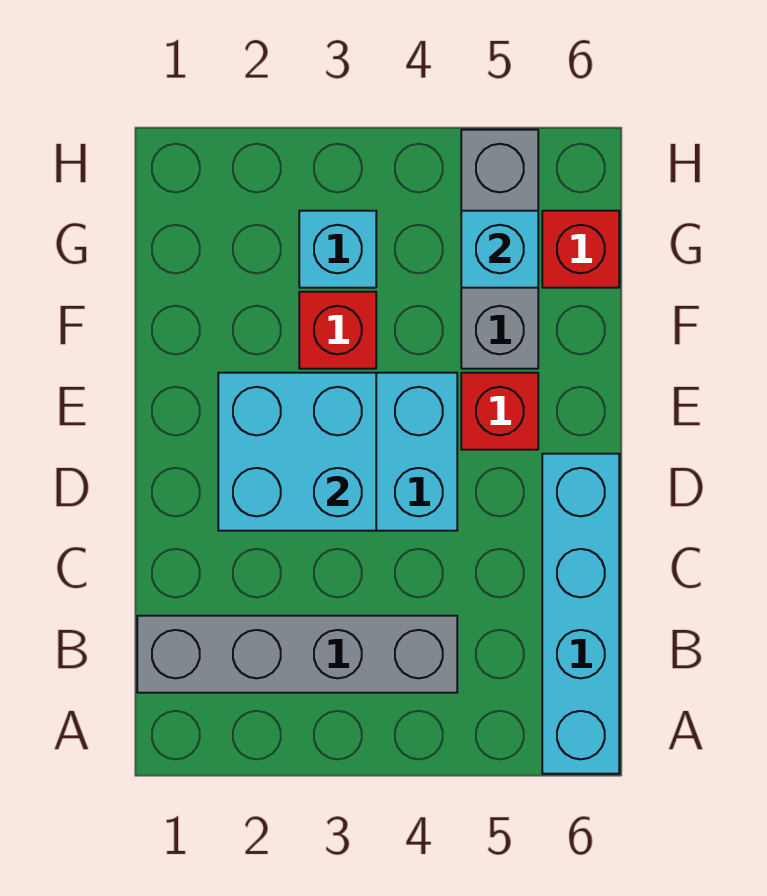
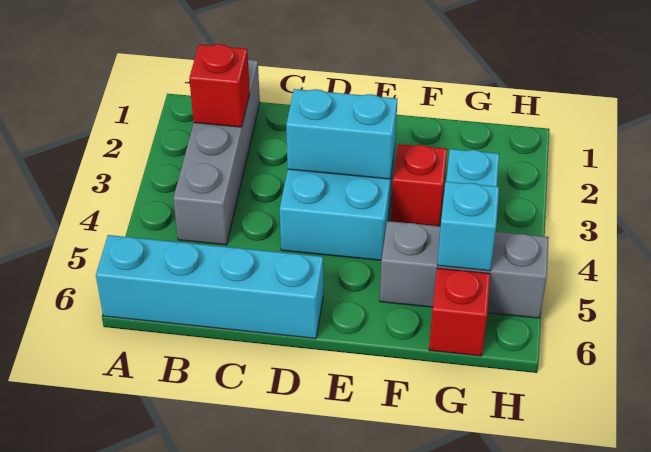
cyan brick D2:E3 level 2 -> cyan brick D3:E3 level 2
red brick E5 level 1 -> red brick B2 level 2

